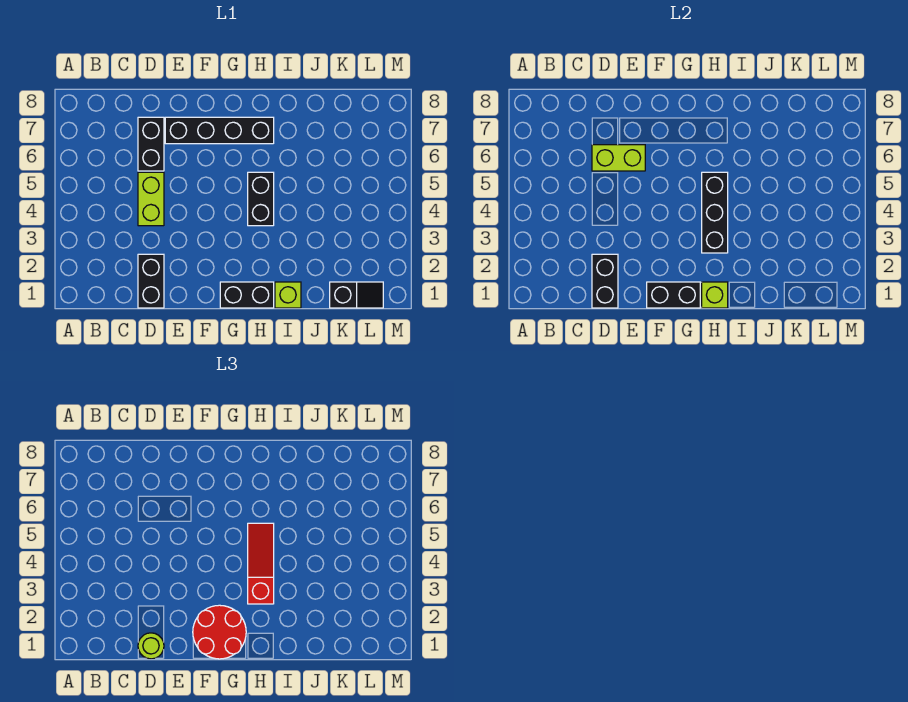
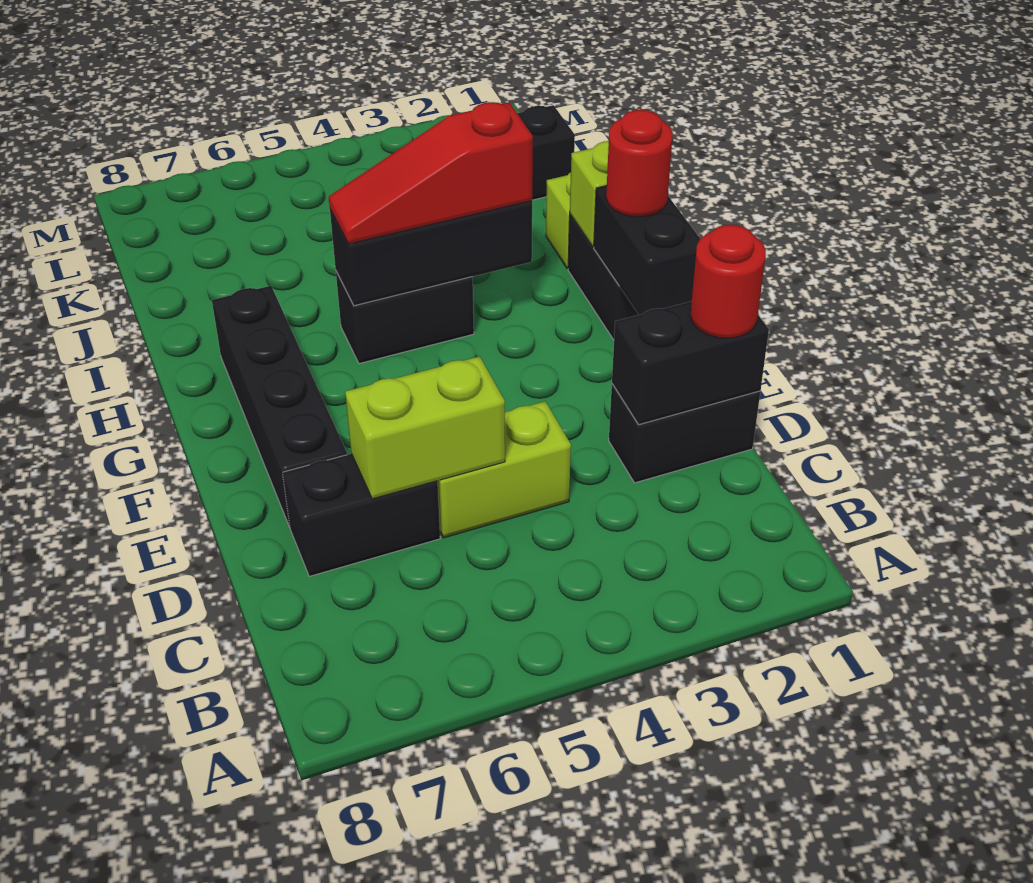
lime round brick D1 level 3 -> red round brick D1 level 3
lime brick D6:E6 level 2 -> lime brick D5:D6 level 2
red round brick F1:G2 level 3 -> red round brick G1 level 3

